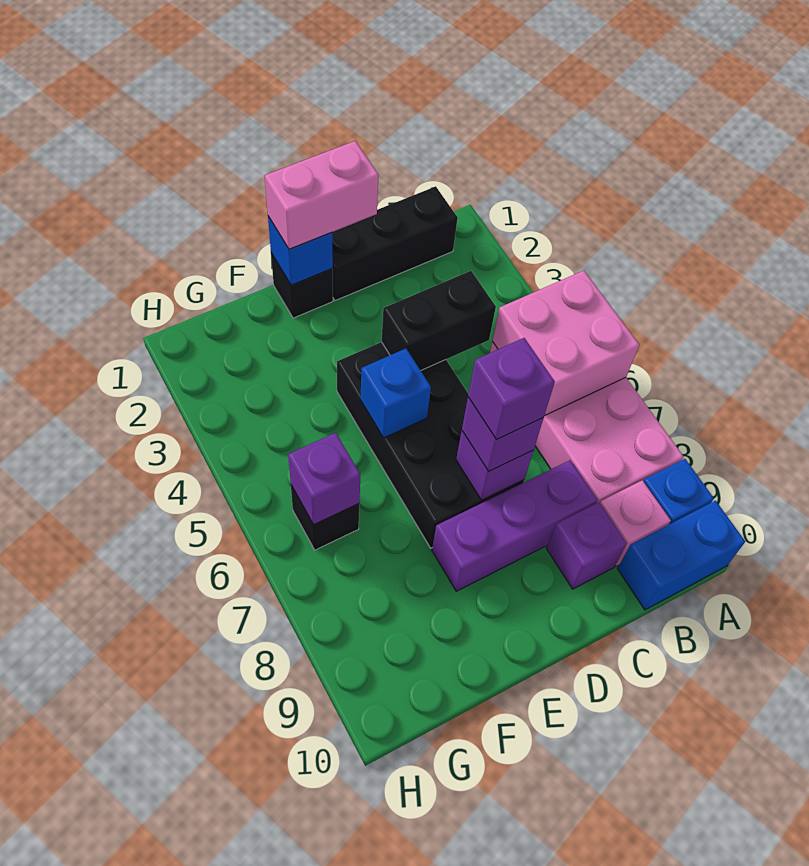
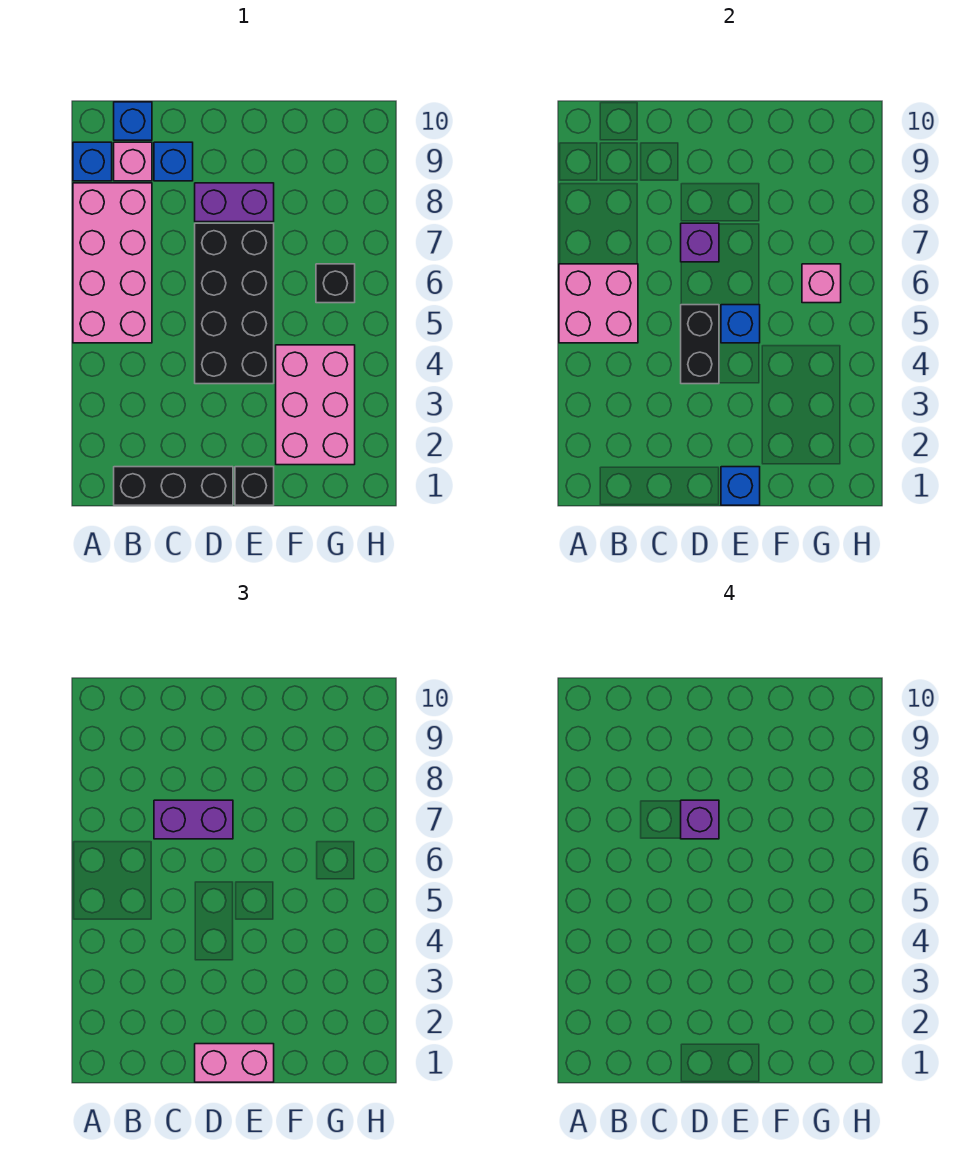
blue brick A10:B10 level 1 -> blue brick B10 level 1
black brick C4:D4 level 2 -> black brick D4:D5 level 2
purple brick C8:E8 level 1 -> purple brick D8:E8 level 1
purple brick C9 level 1 -> blue brick C9 level 1
purple brick D7 level 3 -> purple brick C7:D7 level 3
none -> pink brick F2:G4 level 1
purple brick G6 level 2 -> pink brick G6 level 2

